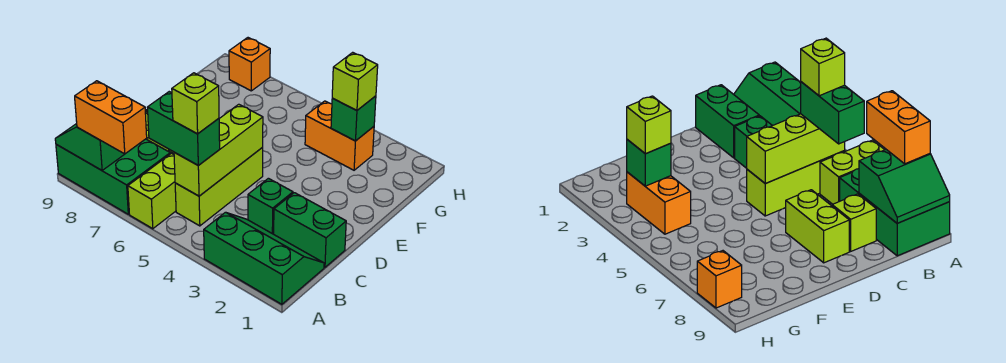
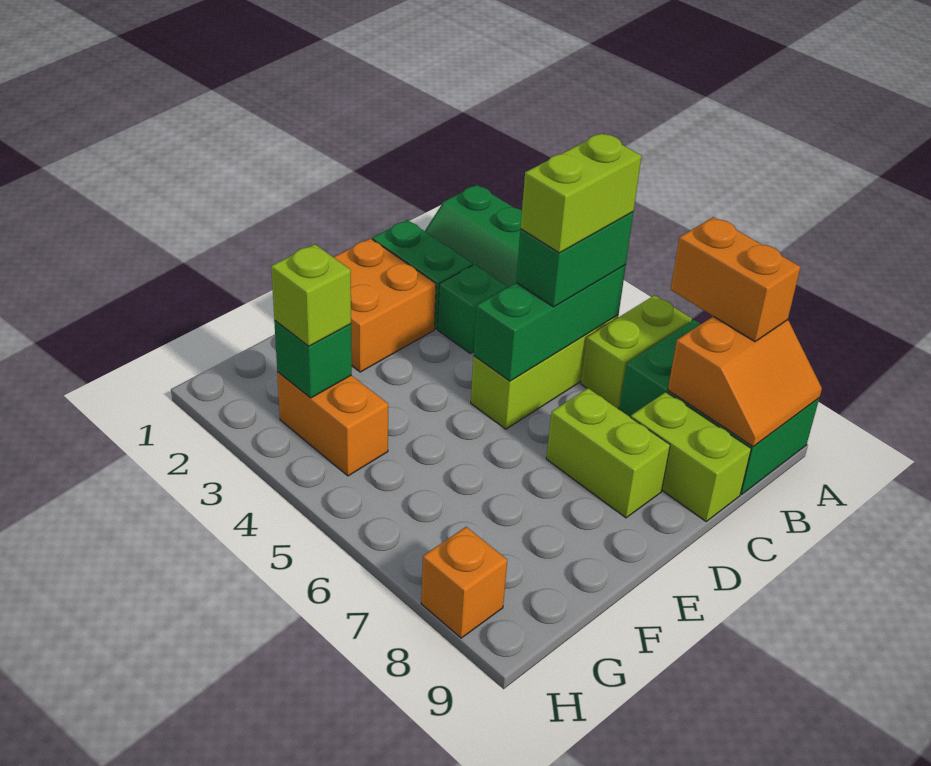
green slope A8:B9 level 2 top 8 -> orange slope A8:B9 level 2 top 8
lime brick B5:D5 level 2 -> green brick B5:D5 level 2
green brick B5:B6 level 3 -> green brick B5:C5 level 3
lime brick B5 level 4 -> lime brick B5:C5 level 4
lime brick C8 level 1 -> lime brick C8:C9 level 1
none -> orange brick D1:E2 level 1

